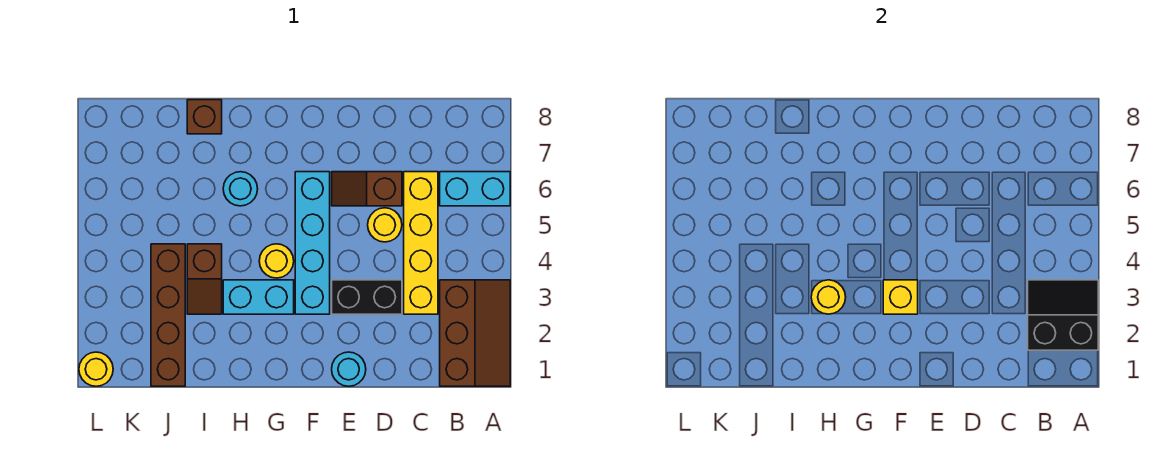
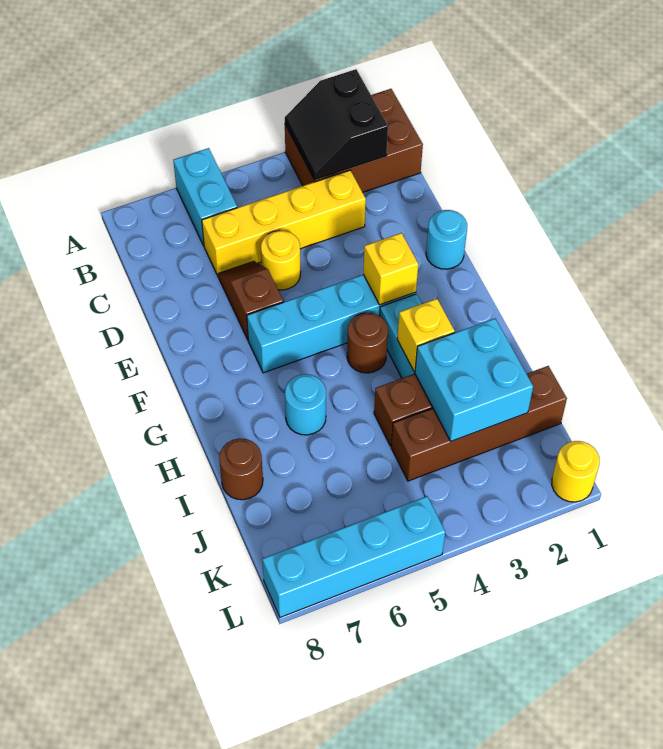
brown slope A1:B3 level 1 top B -> brown brick A1:B3 level 1
black brick D3:E3 level 1 -> none
brown slope D6:E6 level 1 top D -> brown slope D6:E6 level 1 top E
yellow round brick G4 level 1 -> brown round brick G4 level 1
yellow round brick H3 level 2 -> yellow brick H3 level 2
none -> cyan brick I2:J3 level 2
brown brick I8 level 1 -> brown round brick I8 level 1
none -> cyan brick L5:L8 level 1

